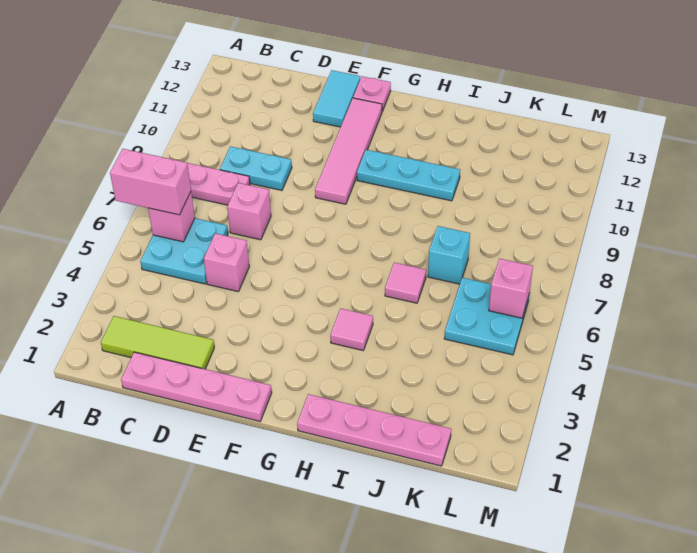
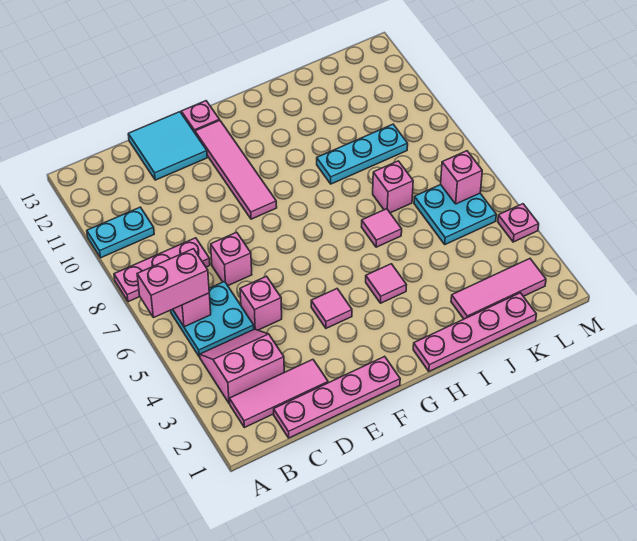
lime tile B2:D2 level 1 -> pink tile B2:D2 level 1
none -> pink slope B3:C4 level 1 top 3
cyan plate C9:D9 level 1 -> cyan plate A10:B10 level 1
cyan tile E12:E13 level 1 -> cyan tile D12:E13 level 1
none -> pink tile F4 level 1
cyan plate G10:I10 level 1 -> cyan plate I9:K9 level 1
none -> pink tile J2:L2 level 1
cyan brick J7 level 1 -> pink brick J7 level 1
none -> pink plate M4 level 1

